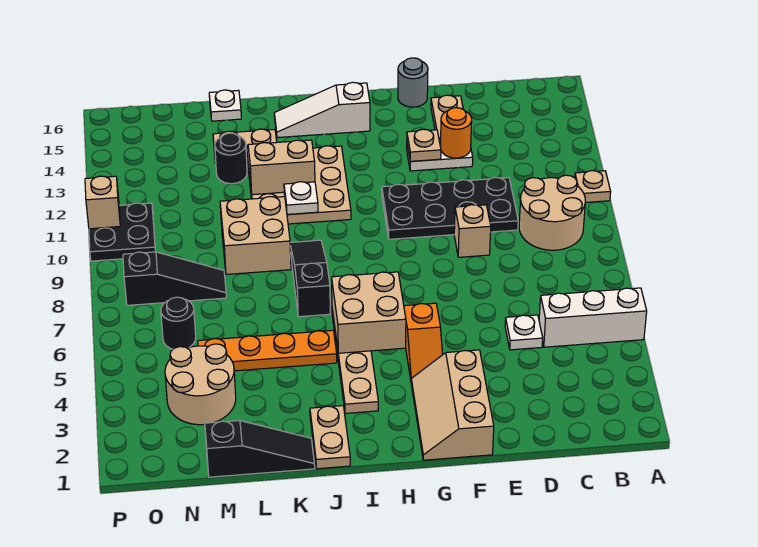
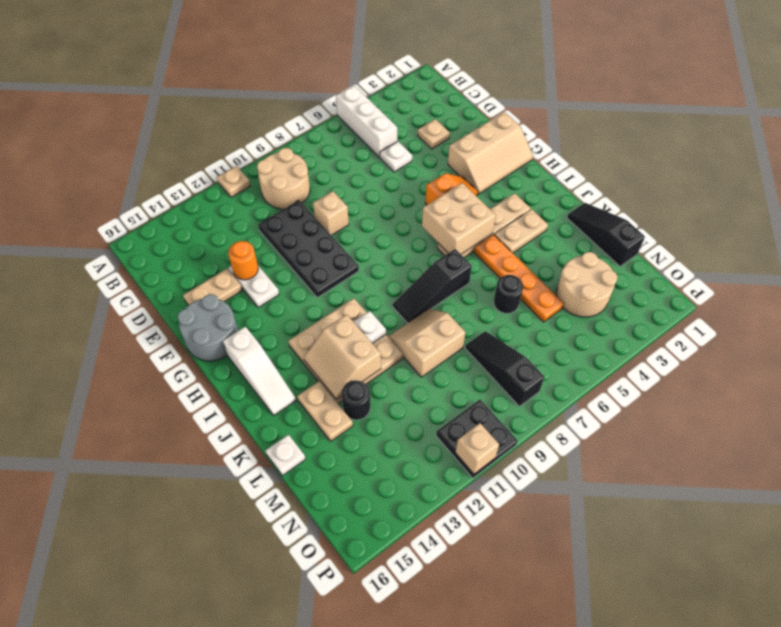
tan plate F13 level 2 -> tan plate D3 level 1
grey round brick F16 level 1 -> grey round brick F15:G16 level 1
tan plate J1:J2 level 1 -> tan plate J3:J4 level 1
tan brick K9:L10 level 1 -> tan slope K9:L10 level 1 top L
black round brick N6 level 1 -> black round brick L6 level 1

